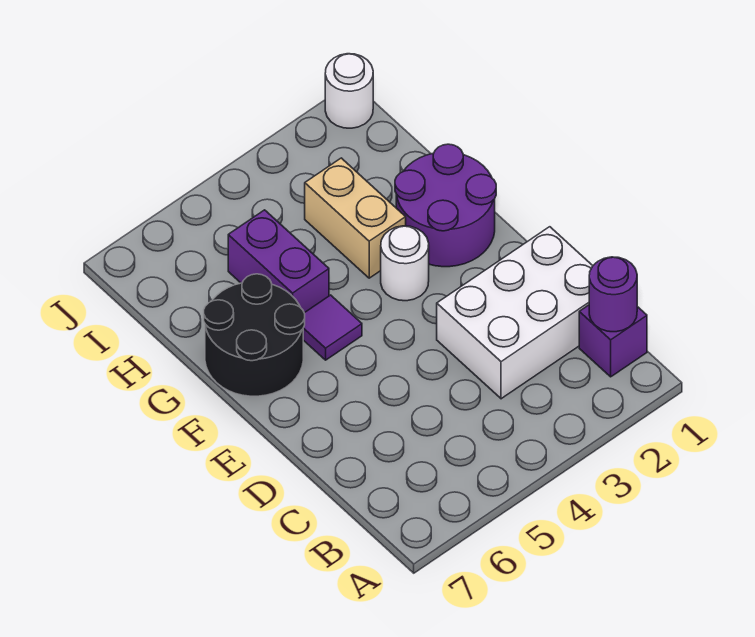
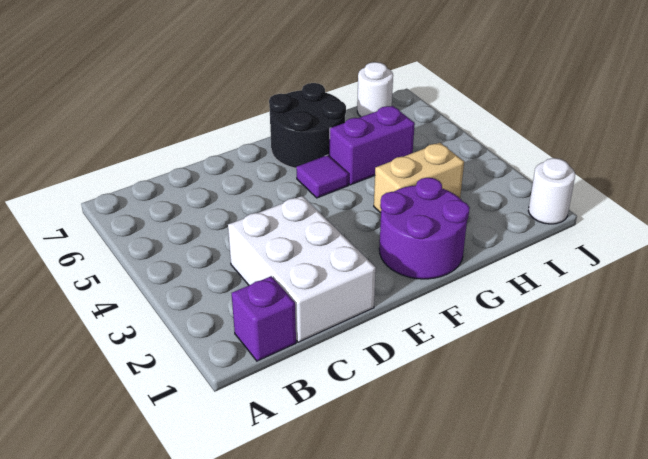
purple round brick B1 level 2 -> none
white round brick F3 level 1 -> white round brick I7 level 1

